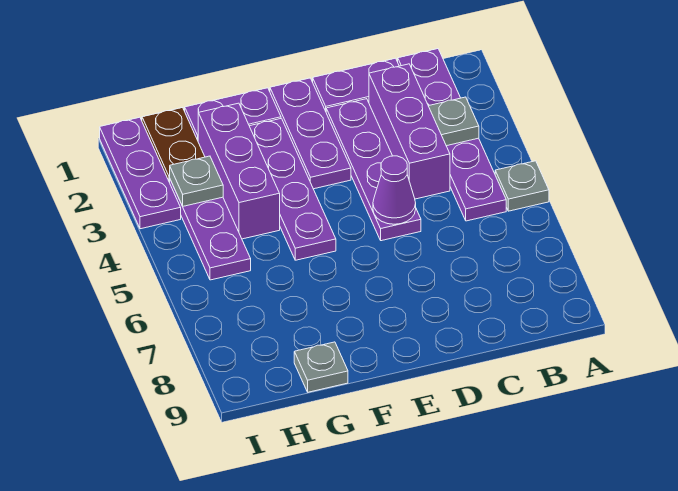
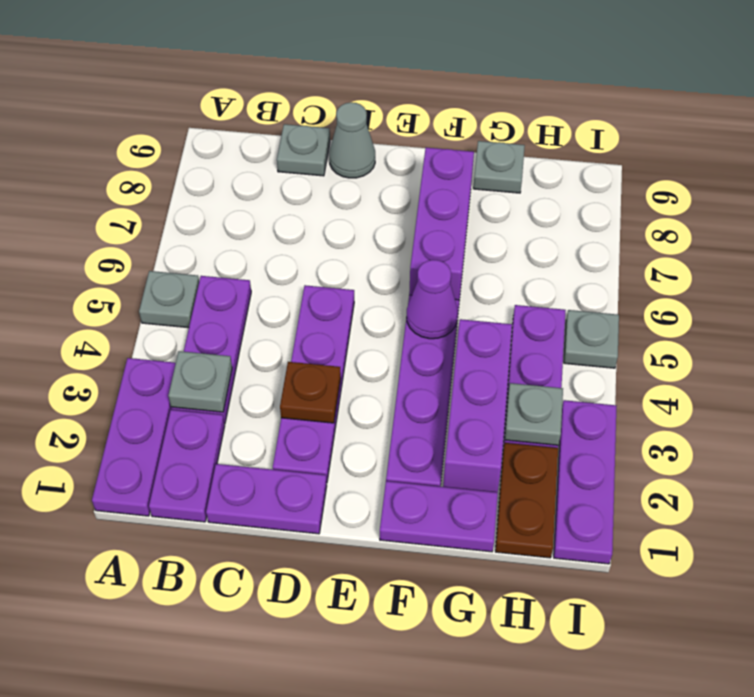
purple brick C2:C4 level 1 -> purple brick F6:F8 level 1
none -> grey plate C9 level 1
none -> brown plate D3 level 2
purple cone D5 level 2 -> purple cone F5 level 2
none -> grey cone D9 level 1
purple plate E1:E3 level 1 -> purple plate A1:A3 level 1
none -> grey plate I5 level 1

